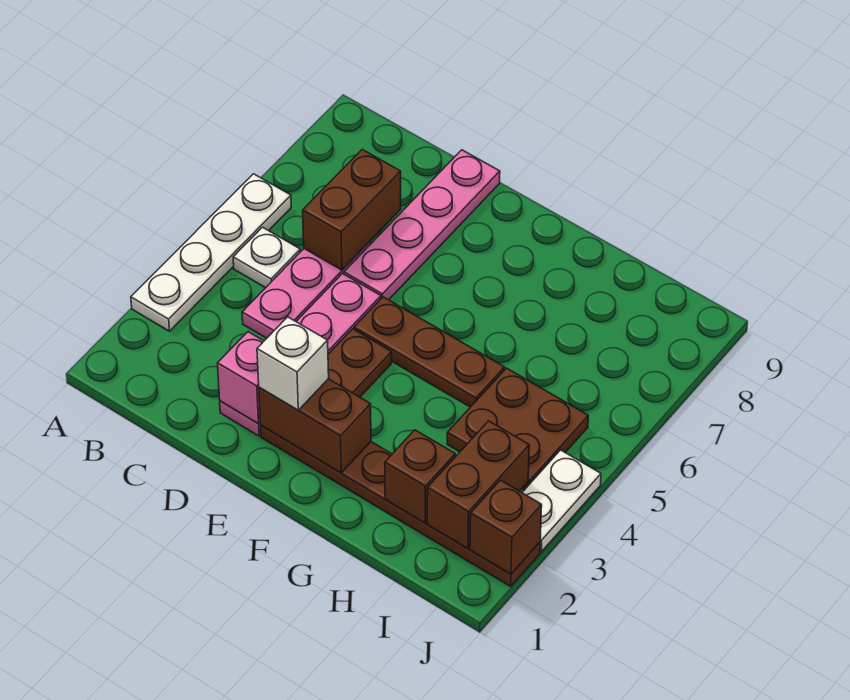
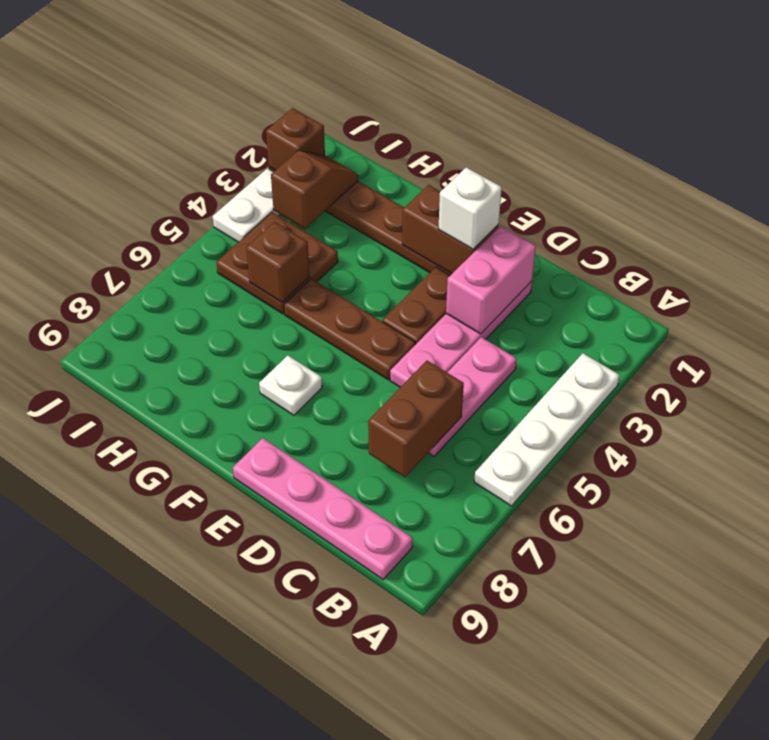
white plate B5 level 1 -> white plate F7 level 1
pink brick D2 level 2 -> pink brick D2:D3 level 2
pink plate D6:D9 level 1 -> pink plate B9:E9 level 1
brown brick H2 level 2 -> brown brick H5 level 2
brown brick I2:I3 level 2 -> brown slope I2:I3 level 2 top 3

